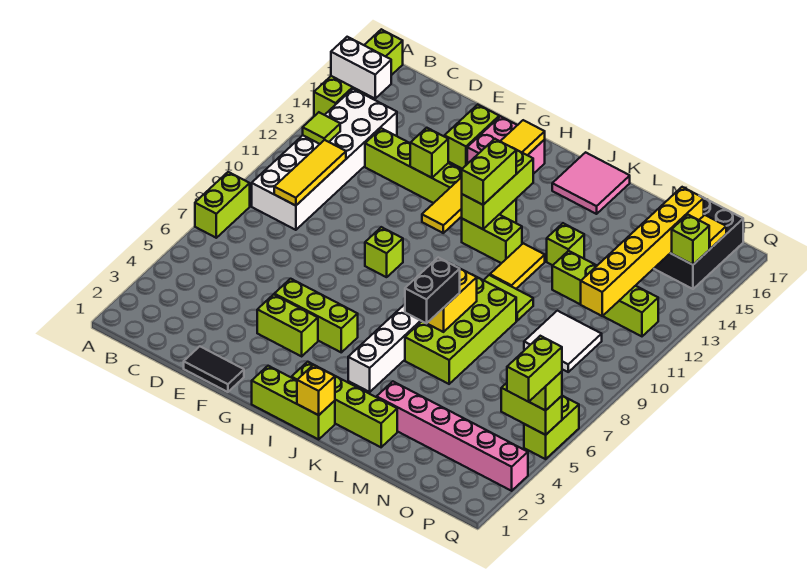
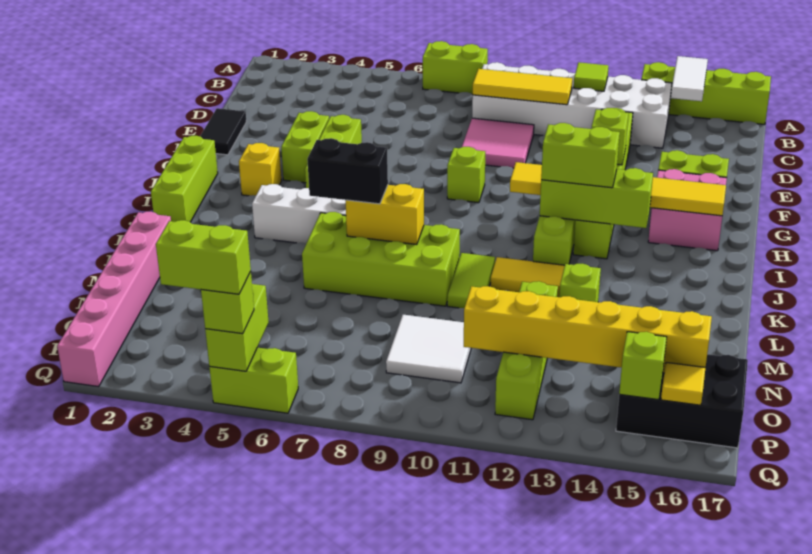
white brick A15:B15 level 2 -> white tile A15:B15 level 2
lime brick I2:L2 level 1 -> none
yellow brick J1 level 2 -> yellow brick H3 level 1
pink tile J16:K17 level 1 -> pink tile D9:E10 level 1
pink brick L3:Q3 level 1 -> pink brick L1:Q1 level 1

